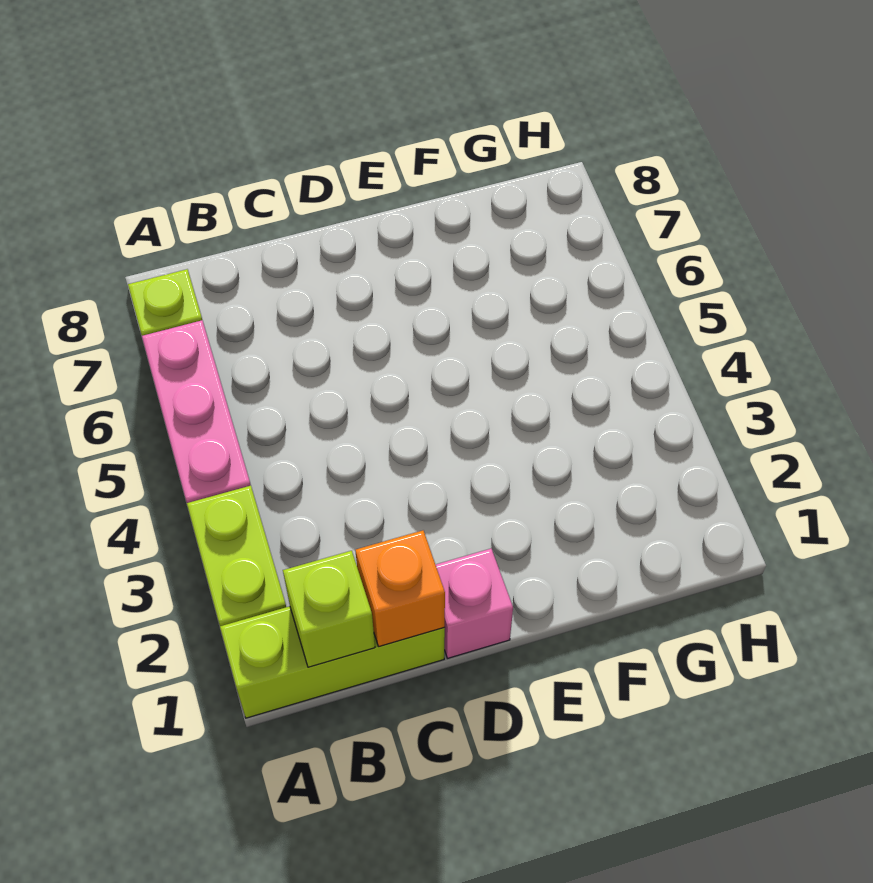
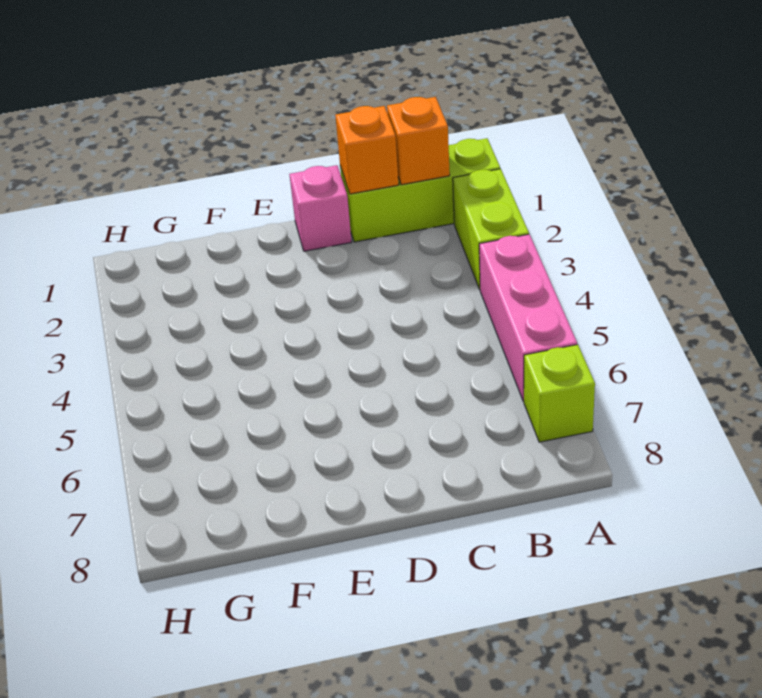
lime brick B1 level 2 -> orange brick B1 level 2

